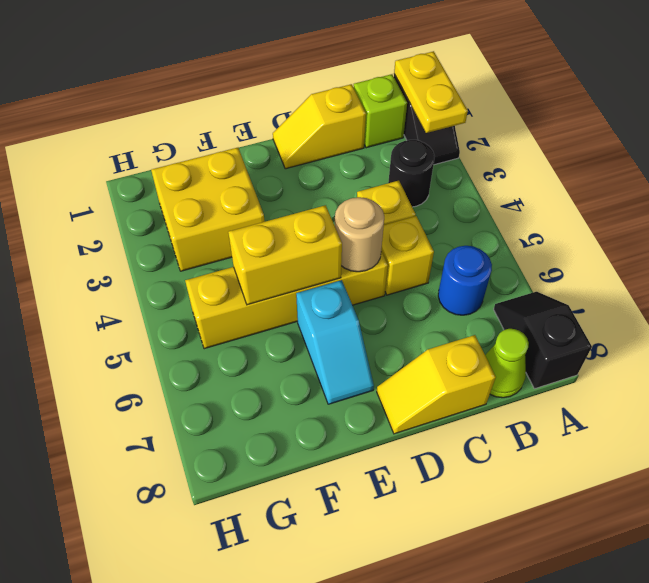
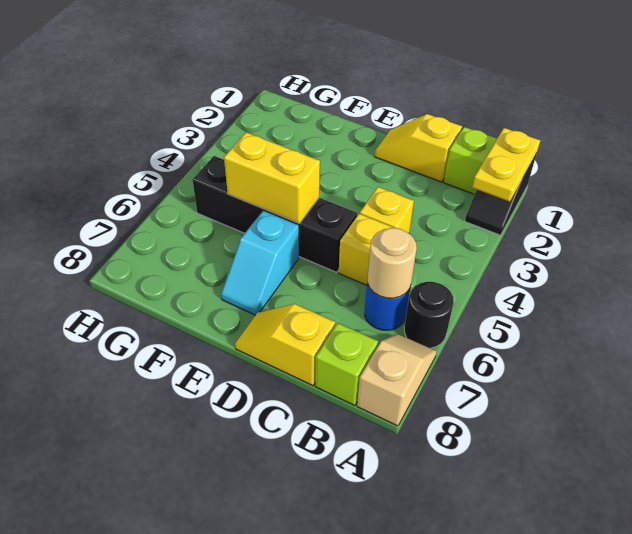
black slope A7:A8 level 1 top 8 -> tan slope A7:A8 level 1 top 8
black round brick B3 level 1 -> black round brick A6 level 1
lime cone B8 level 1 -> lime brick B8 level 1
yellow brick D5:G5 level 1 -> black brick D5:G5 level 1
tan round brick D5 level 2 -> tan round brick B6 level 2
yellow brick F2:G3 level 1 -> none

